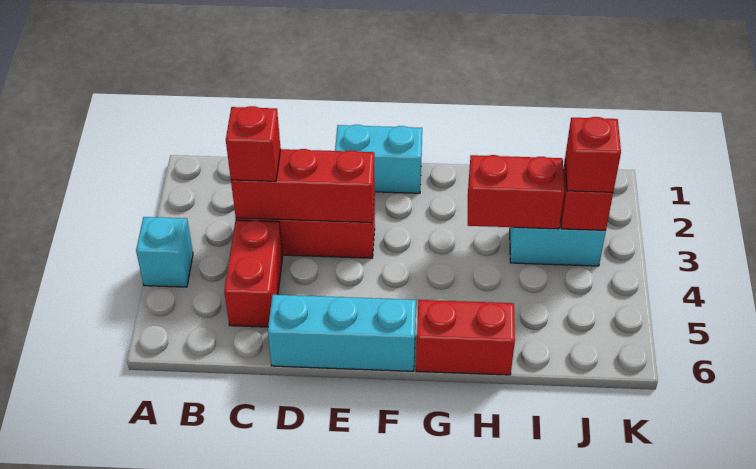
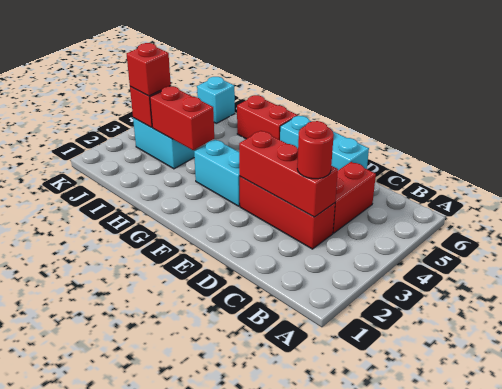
cyan brick A4 level 1 -> cyan brick J6 level 1
red brick C3 level 3 -> red round brick C3 level 3
cyan brick E1:F1 level 1 -> cyan brick F3:G3 level 1

